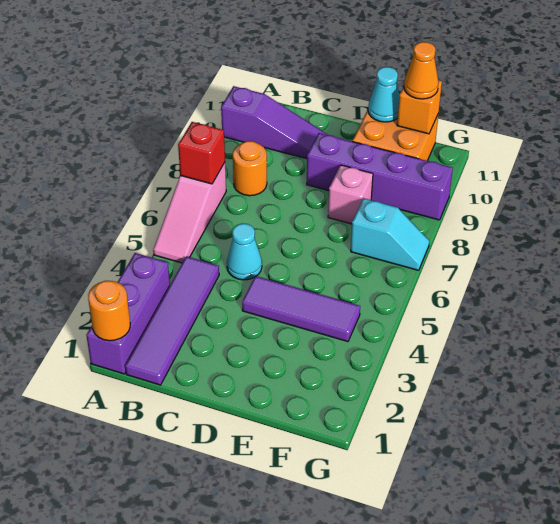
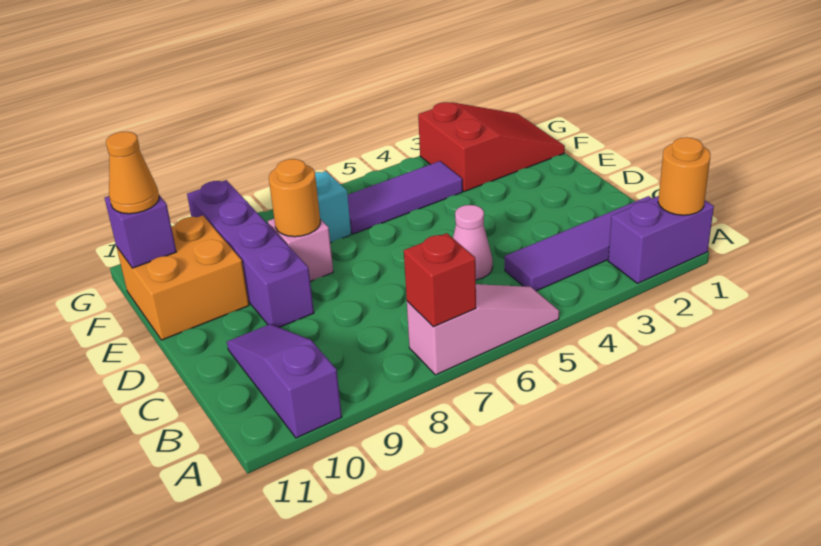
purple brick A1:A3 level 1 -> purple brick A1:A2 level 1
orange round brick B8 level 1 -> orange round brick E8 level 2
cyan cone C5 level 1 -> pink cone C5 level 1
purple tile D4:F4 level 1 -> purple tile F4:F6 level 1
cyan cone E11 level 2 -> none
none -> red slope F1:G3 level 1 top 3
orange brick F11 level 2 -> purple brick F11 level 2

